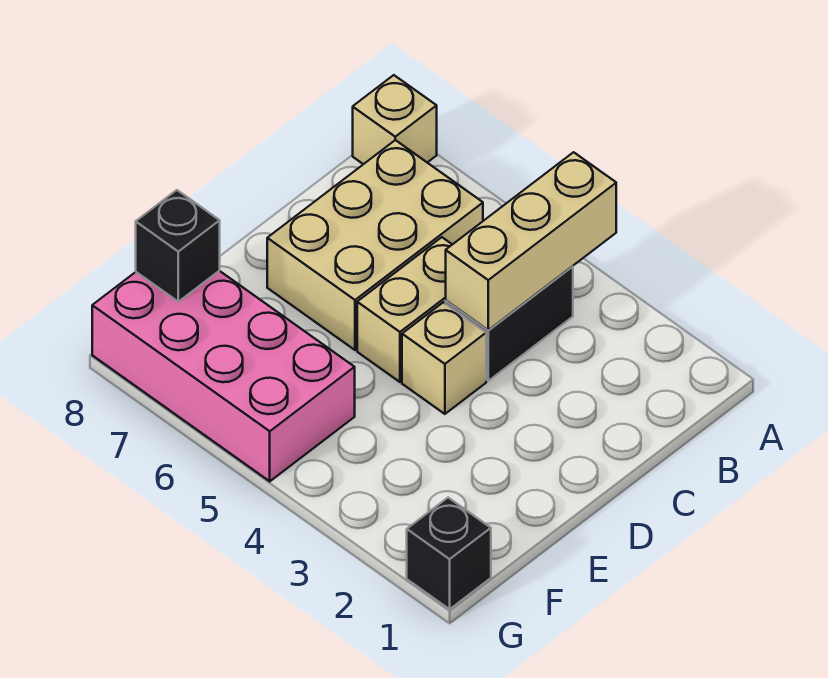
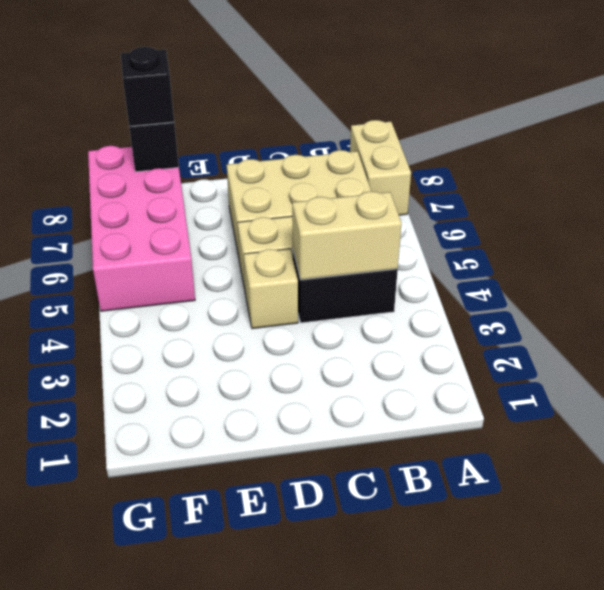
tan brick A4:C4 level 2 -> tan brick B4:C4 level 2
tan brick A8 level 1 -> tan brick A7:A8 level 1
black brick G1 level 1 -> black brick F8 level 3

